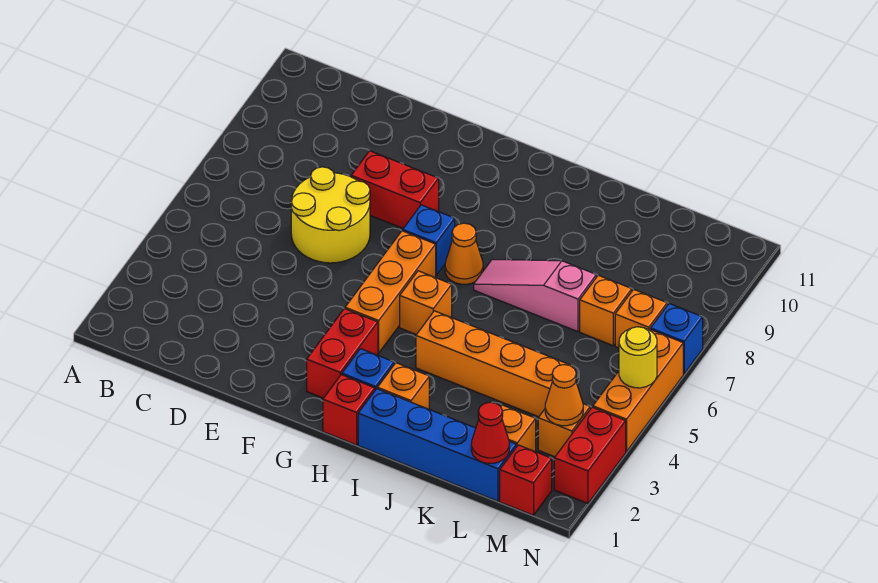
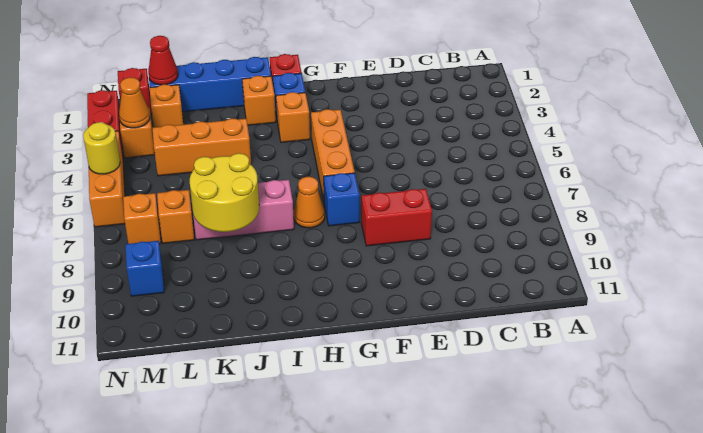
yellow round brick D6:E7 level 1 -> yellow round brick J7:K8 level 2
red brick G2:G3 level 1 -> none
orange brick H5 level 1 -> orange brick H3 level 1
orange brick I4:L4 level 1 -> orange brick J4:L4 level 1
pink slope I7:K7 level 1 top K -> pink brick I7:K7 level 1
blue brick N7 level 1 -> blue brick M9 level 1

